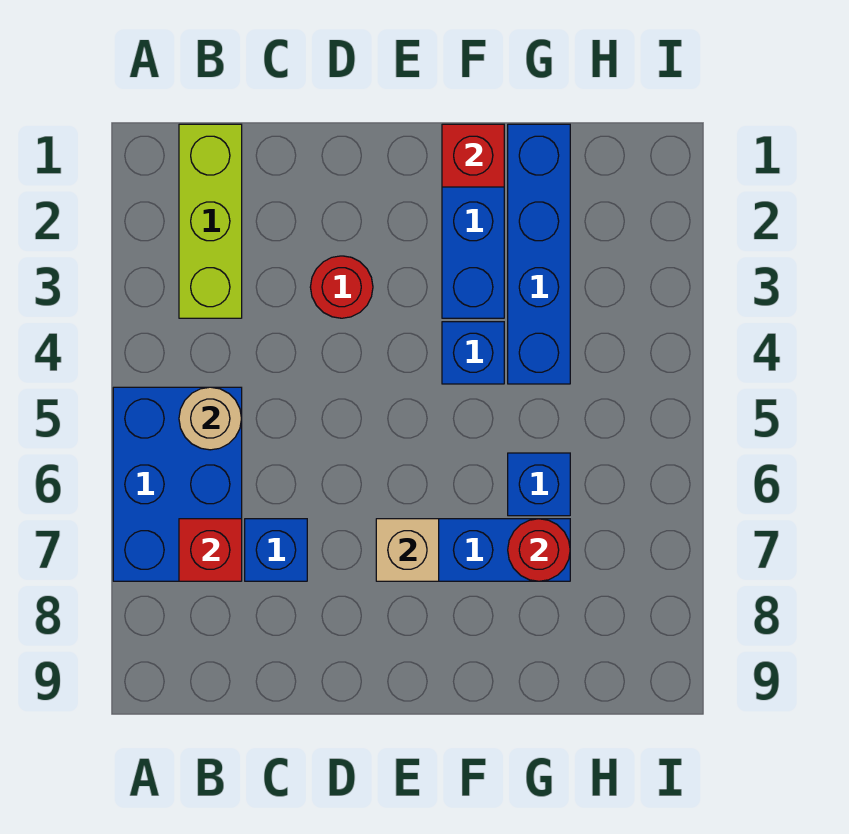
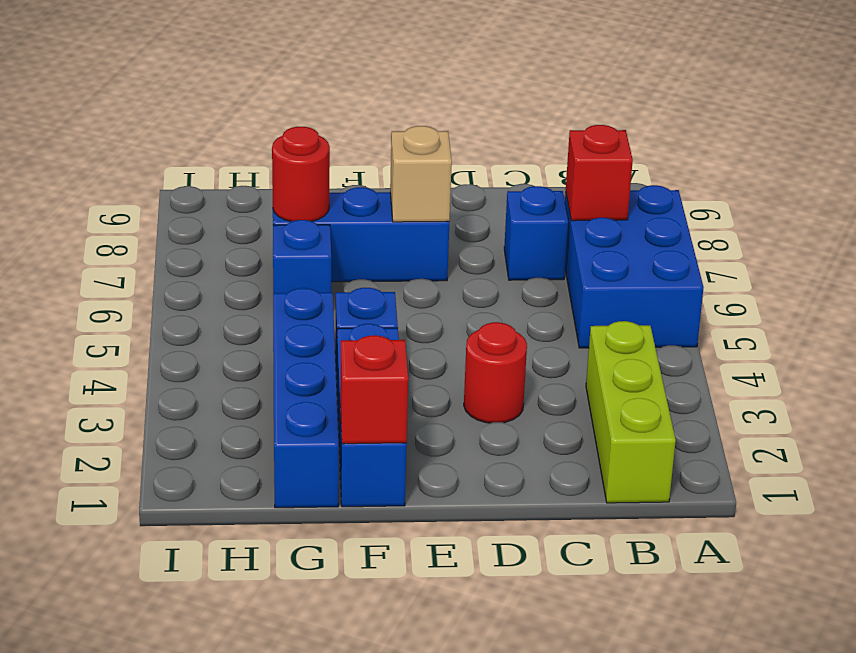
tan round brick B5 level 2 -> none

